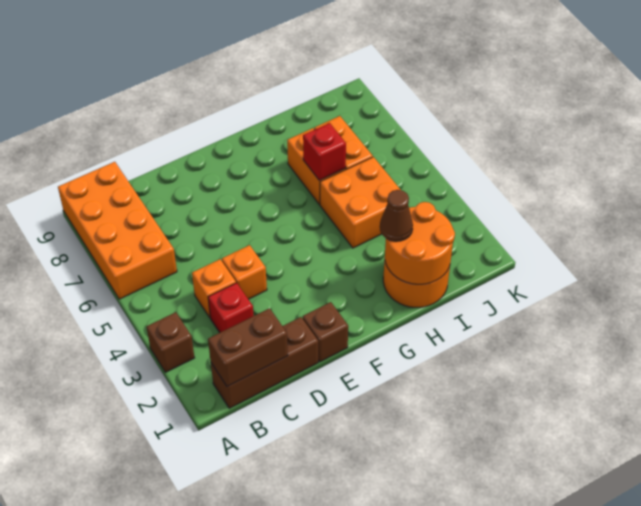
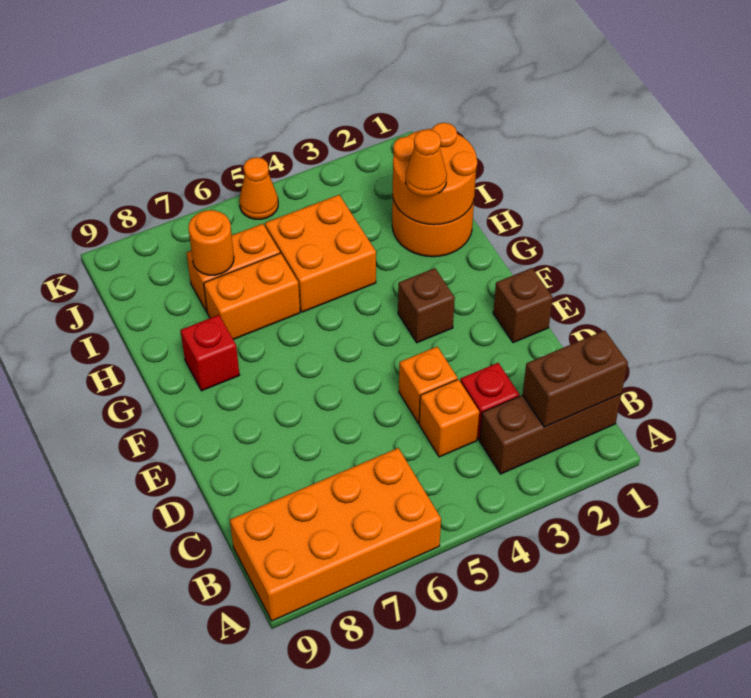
brown brick A3 level 1 -> brown brick F3 level 1
brown brick B1:D1 level 1 -> brown brick B1:B3 level 1
brown brick B1:C1 level 2 -> brown brick B1:B2 level 2
brown cone H2 level 3 -> orange cone H2 level 3
red brick H6 level 2 -> red brick G8 level 1
none -> orange round brick I7 level 2
none -> orange cone K5 level 1

